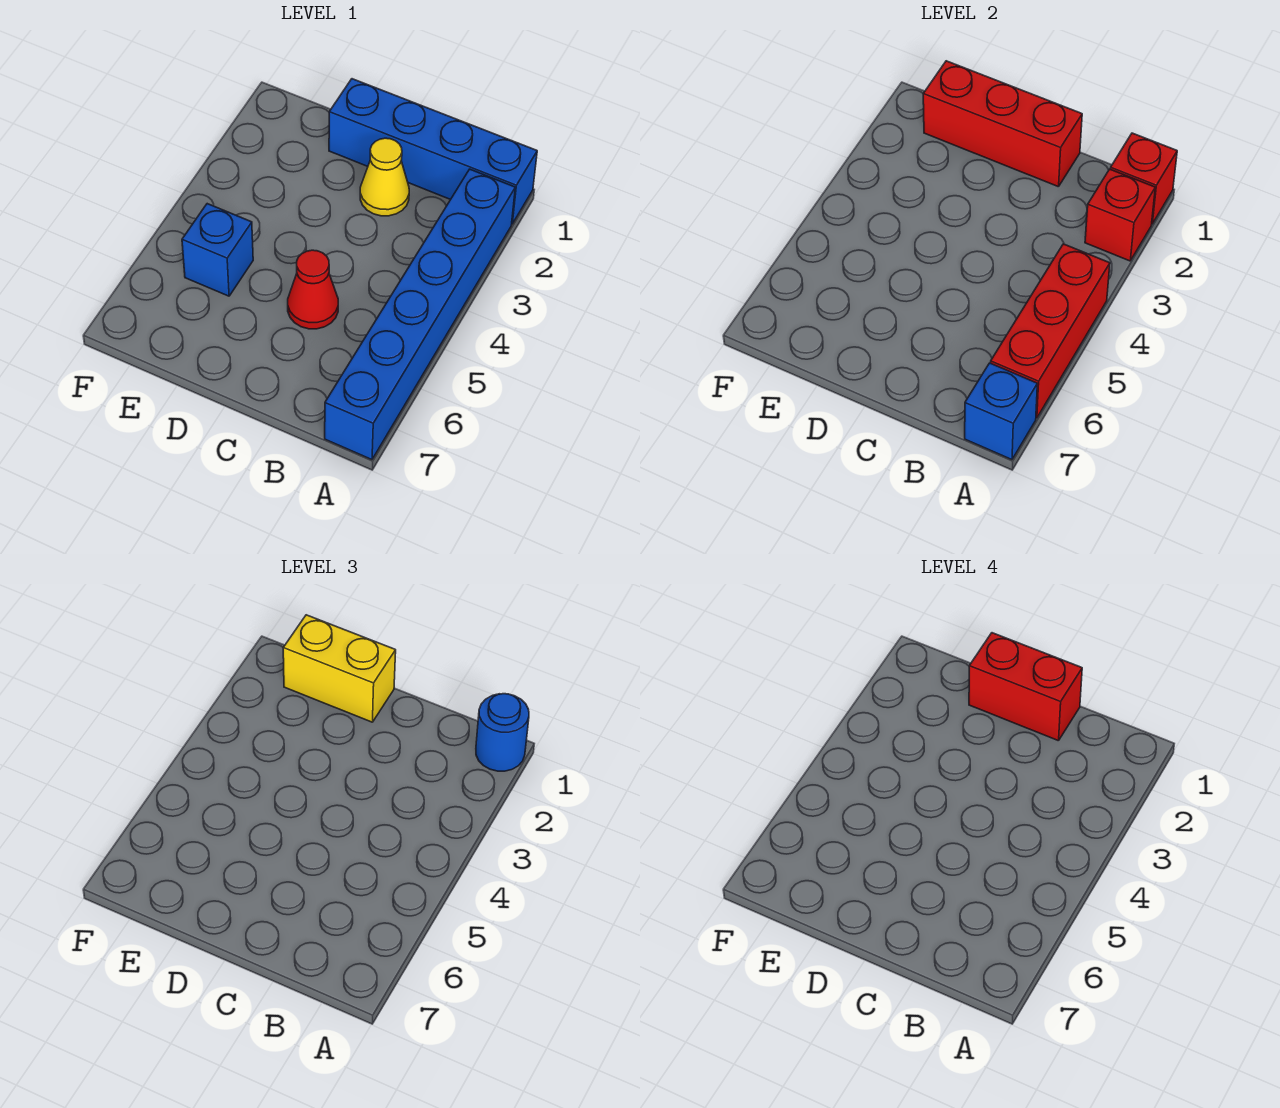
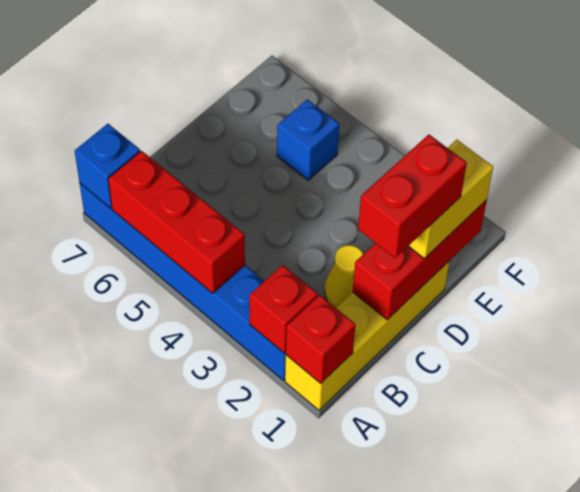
blue brick A1:D1 level 1 -> yellow brick A1:D1 level 1
blue round brick A1 level 3 -> none
red cone C5 level 1 -> none

